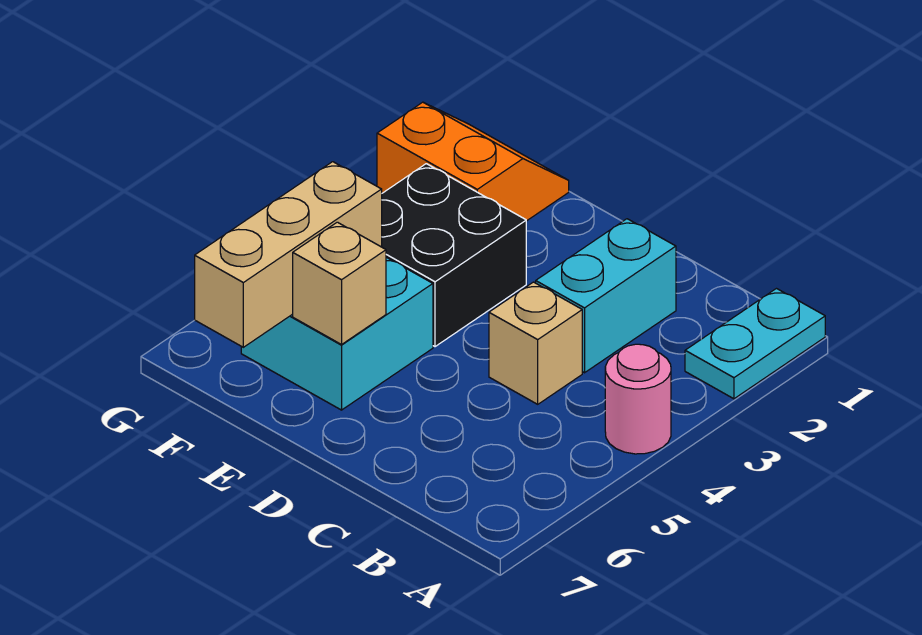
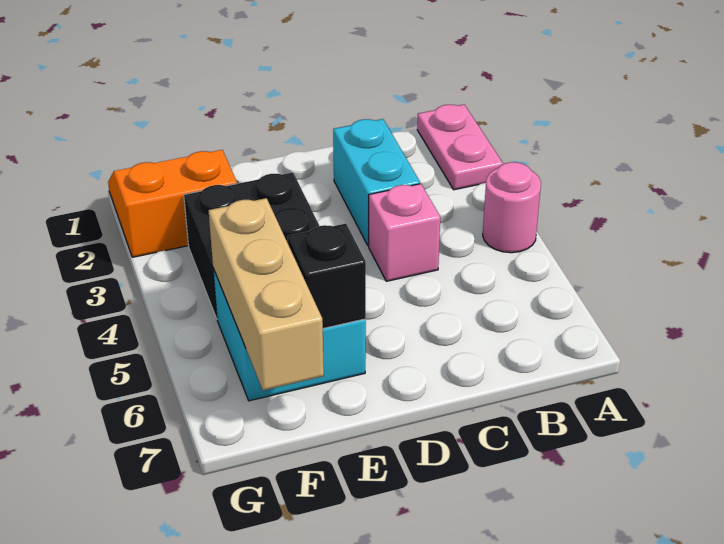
cyan plate A1:A2 level 1 -> pink plate A1:A2 level 1
tan brick C4 level 1 -> pink brick C4 level 1
tan brick E6 level 2 -> black brick E6 level 2

